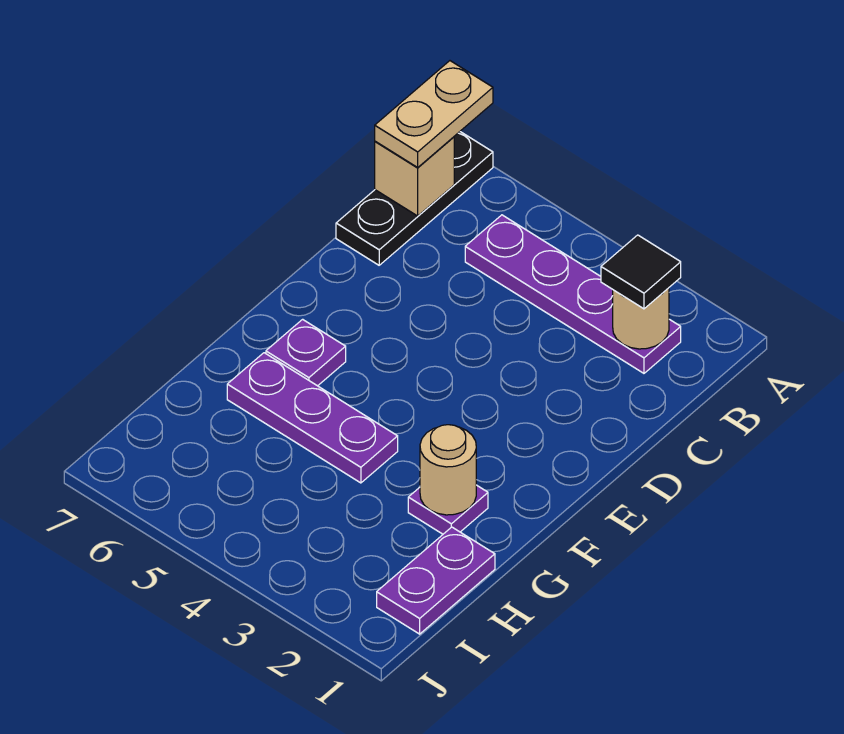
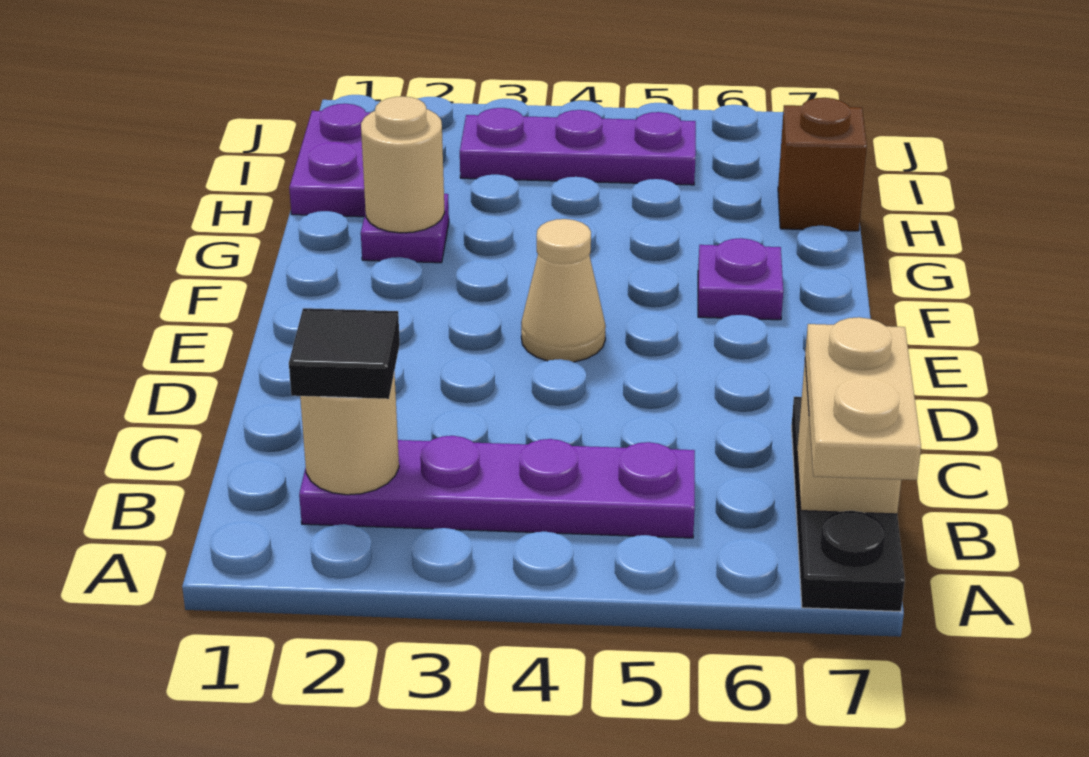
none -> tan cone E4 level 1
purple plate G4:G6 level 1 -> purple plate I3:I5 level 1
none -> brown brick H7 level 1

